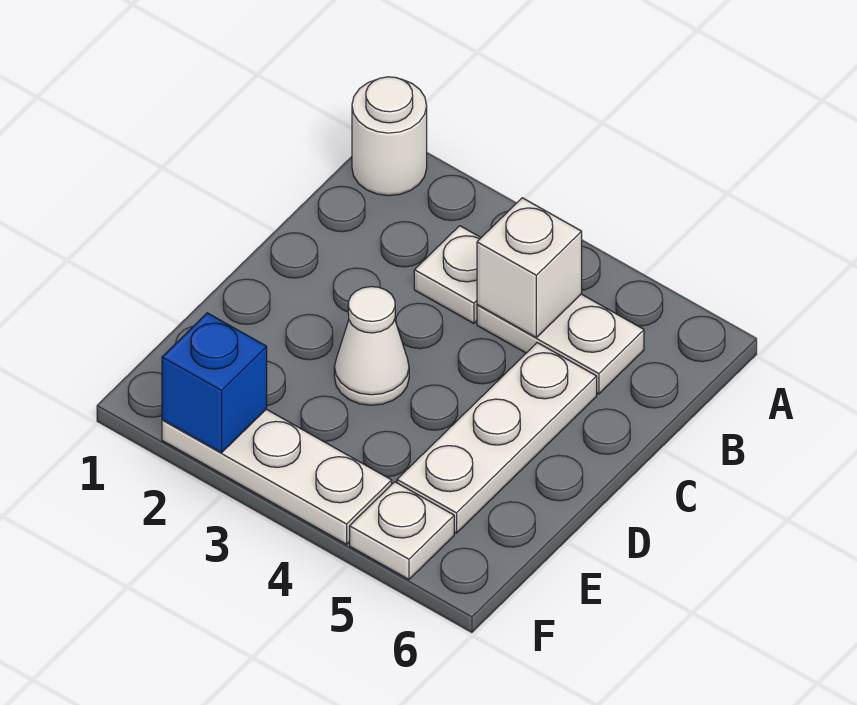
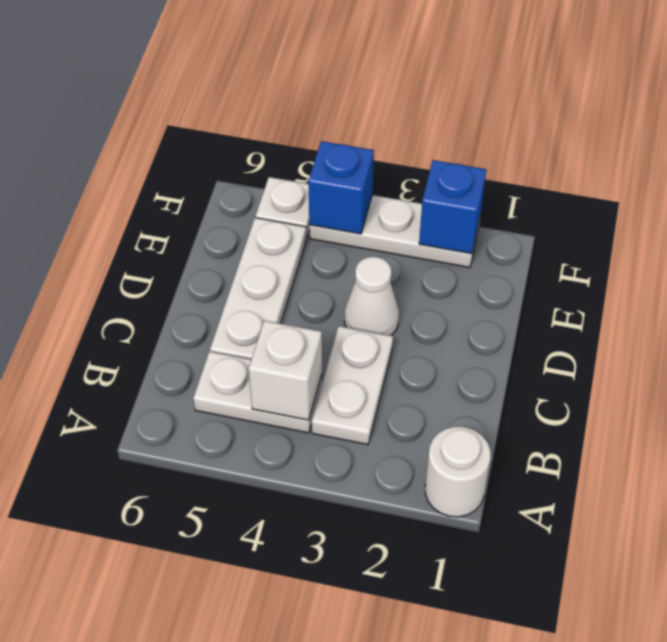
white plate B3 level 1 -> white plate B3:C3 level 1
none -> blue brick F4 level 2

